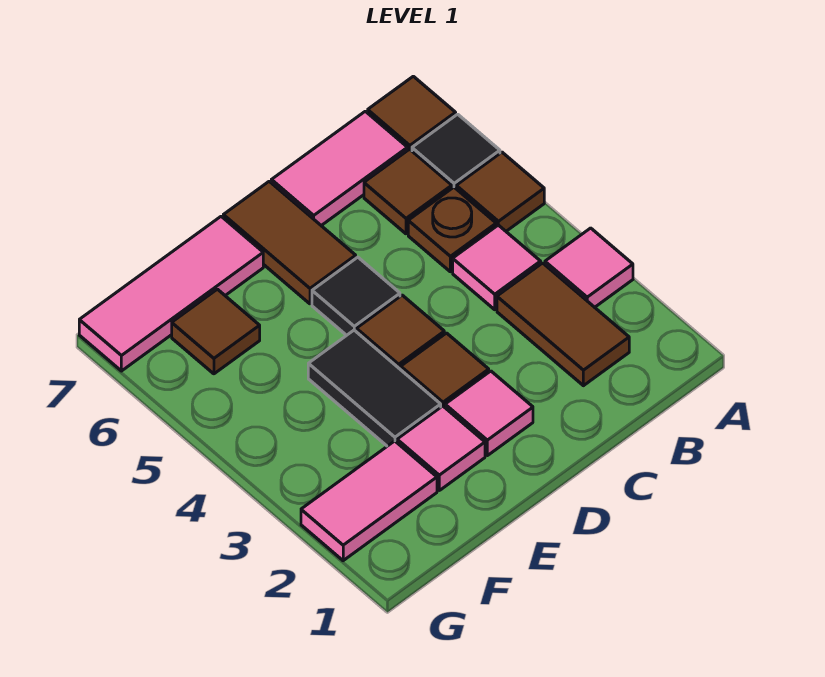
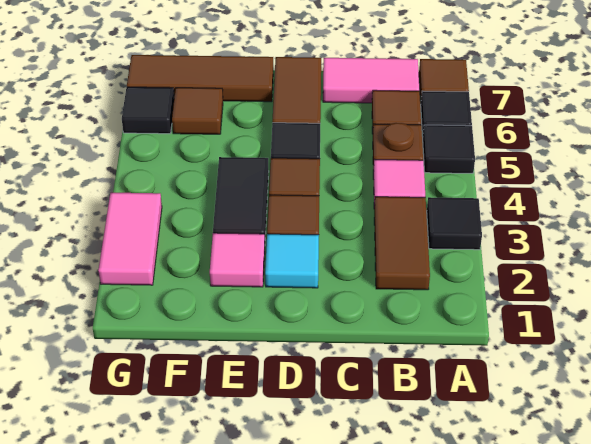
pink tile A3 level 1 -> black tile A3 level 1
brown tile A5 level 1 -> black tile A5 level 1
pink tile D2 level 1 -> cyan tile D2 level 1
pink tile E7:G7 level 1 -> brown tile E7:G7 level 1
pink tile F2:G2 level 1 -> pink tile G2:G3 level 1
none -> black tile G6 level 1

